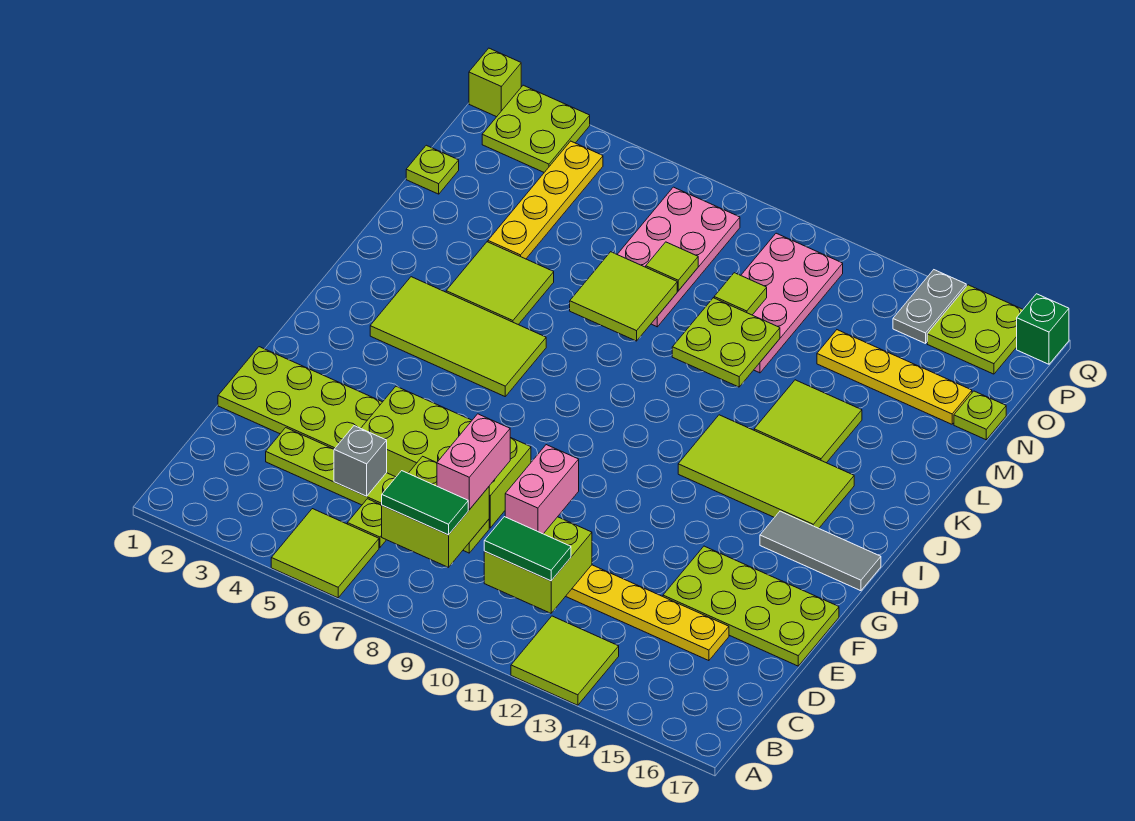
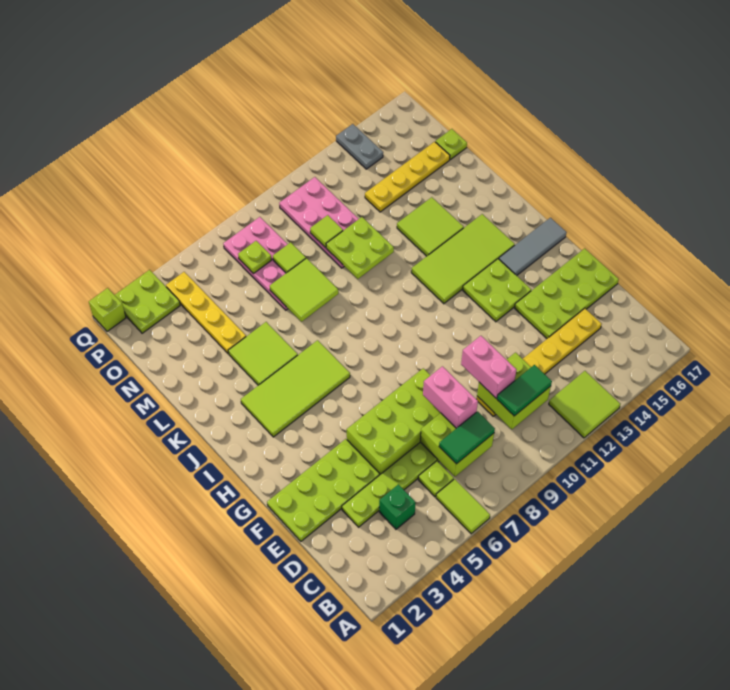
lime tile A5:B6 level 1 -> lime tile A6:B6 level 1
grey brick D5 level 2 -> none
lime plate N1 level 1 -> lime plate O7 level 2
lime plate P15:Q16 level 1 -> lime plate G13:H14 level 1
green brick Q17 level 1 -> green brick C4 level 1

